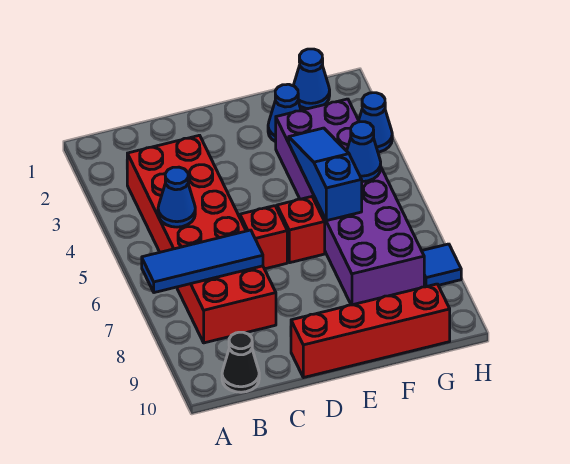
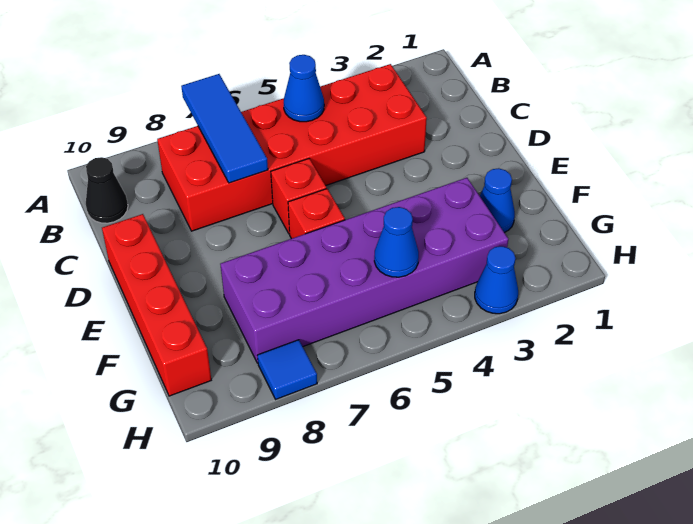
blue slope F4:F6 level 2 top 6 -> none
blue cone G1 level 1 -> none

